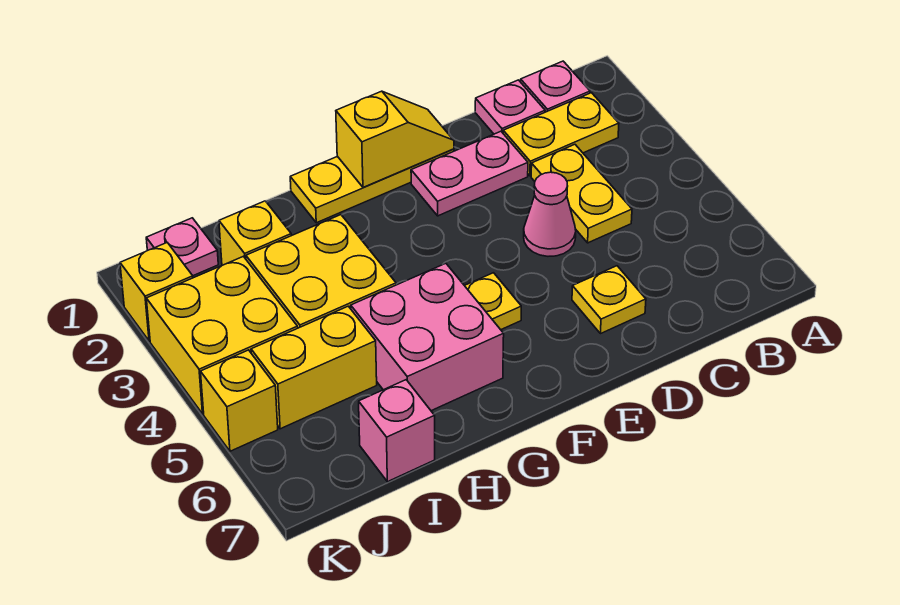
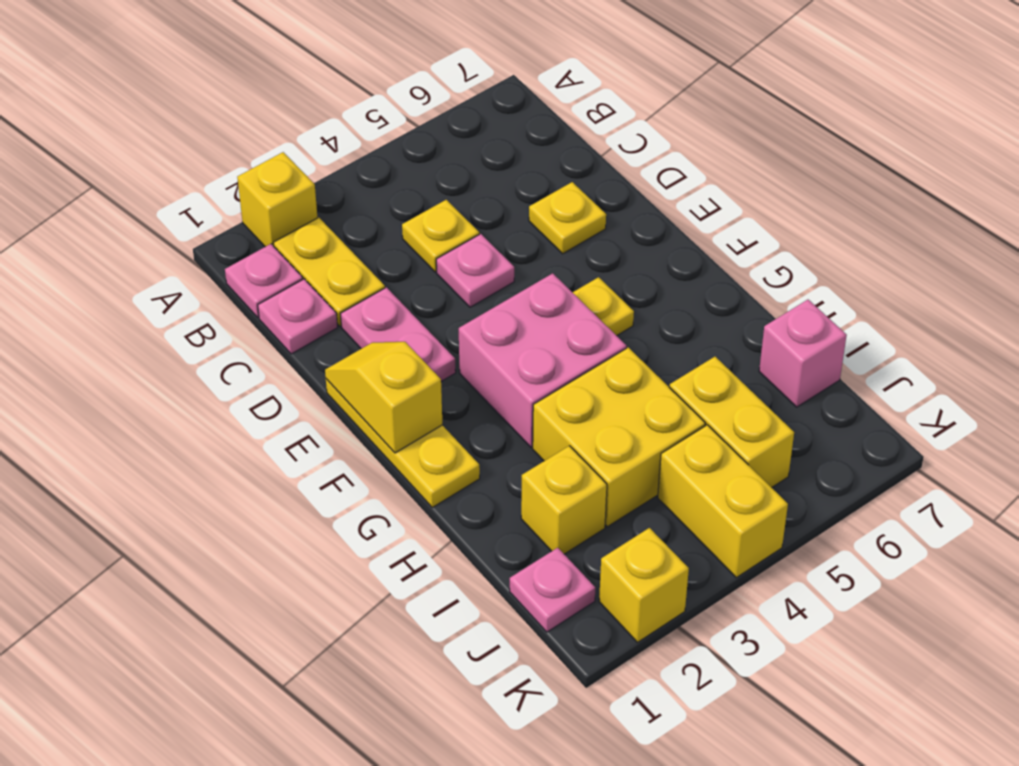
yellow plate C3:C4 level 1 -> yellow plate C4 level 1
pink cone D4 level 1 -> pink plate D4 level 1
pink brick G5:H6 level 1 -> pink brick F3:G4 level 1
yellow brick J3:K4 level 1 -> yellow brick J4:K4 level 1
yellow brick K5 level 1 -> yellow brick A2 level 1

